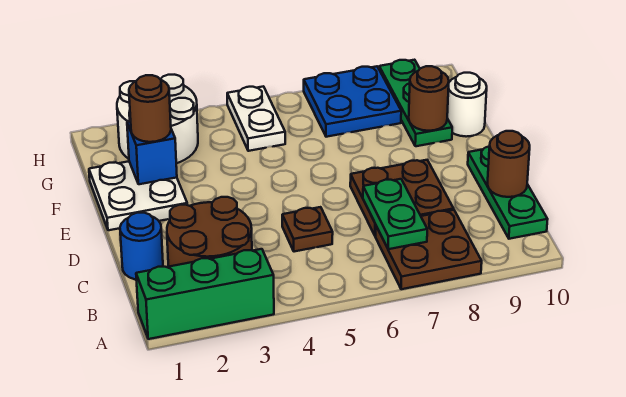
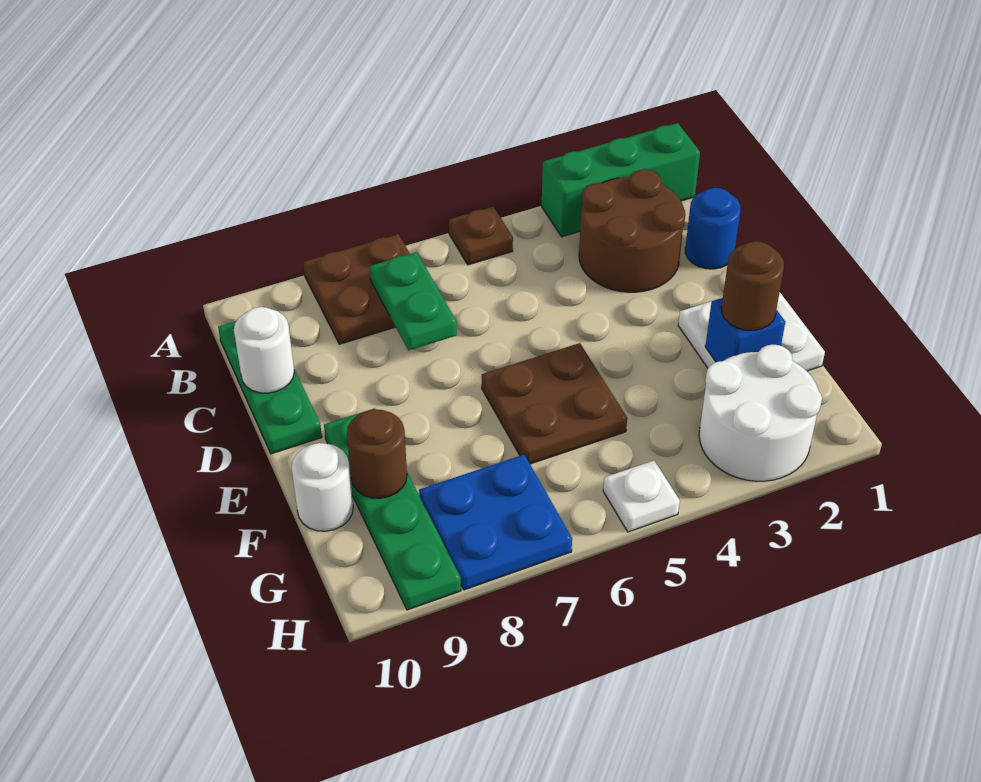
brown plate C5 level 1 -> brown plate A5 level 1
brown plate C7:D8 level 1 -> brown plate E5:F6 level 1
brown round brick C10 level 2 -> white round brick C10 level 2
green plate F9:H9 level 1 -> green plate E9:H9 level 1
white plate G5:H5 level 1 -> white plate H5 level 1

